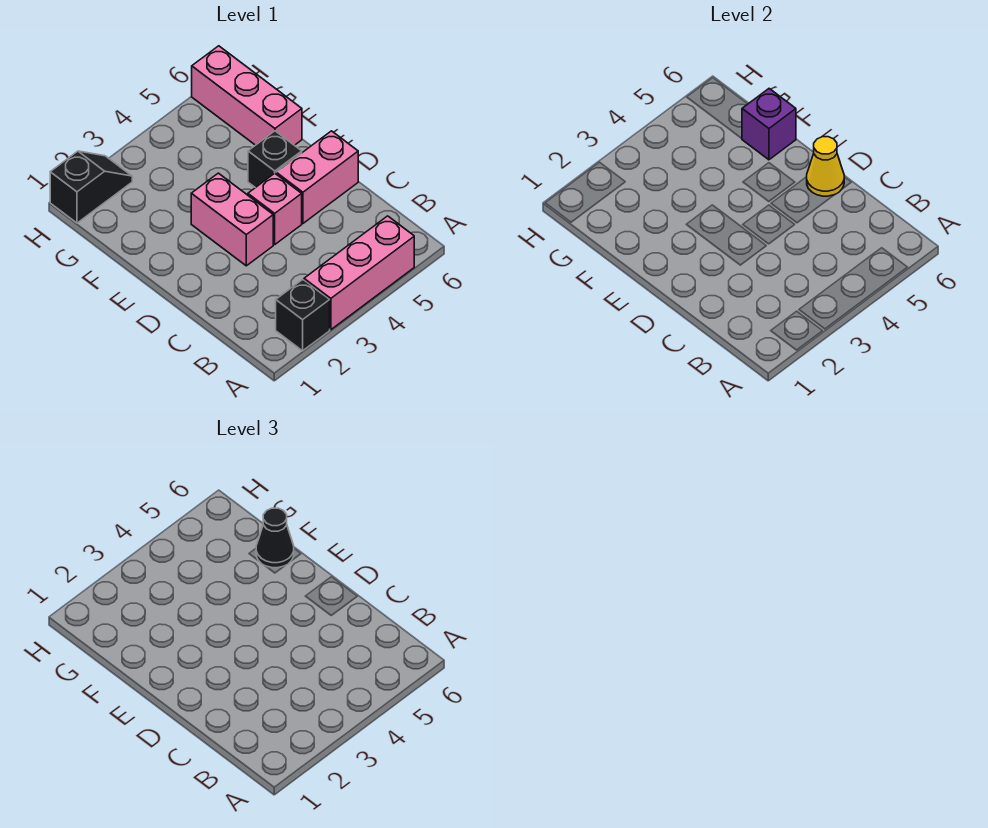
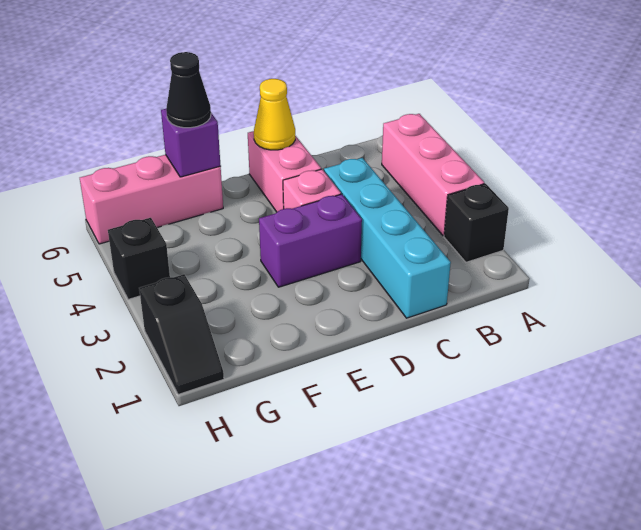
none -> cyan brick C1:C4 level 1
pink brick D3:E3 level 1 -> purple brick D3:E3 level 1
black brick E5 level 1 -> black brick H4 level 1
black slope H1:H2 level 1 top 1 -> black slope H1:H2 level 1 top 2

